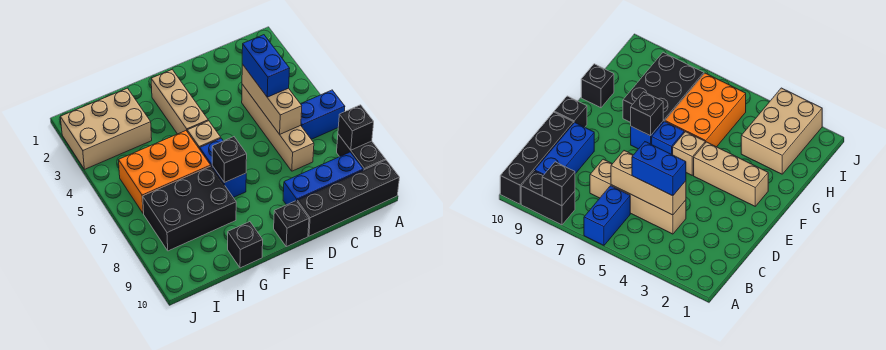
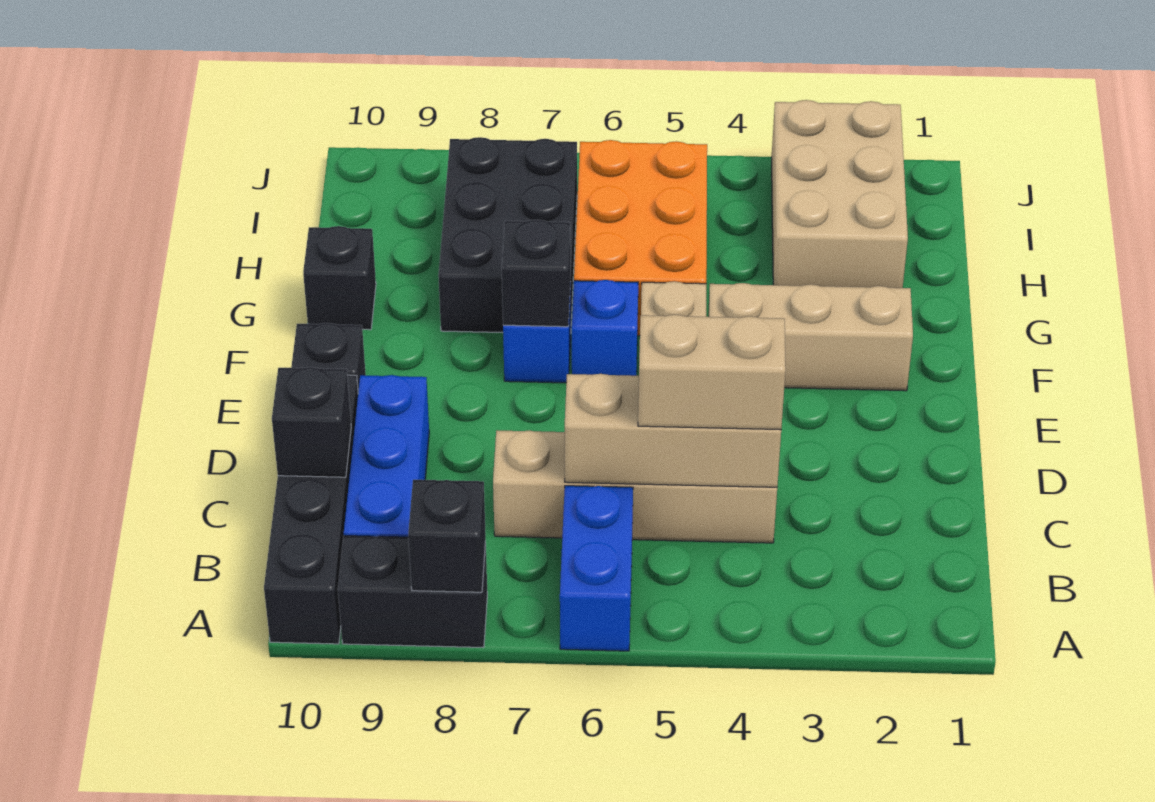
blue brick C4:C5 level 3 -> tan brick C4:C5 level 3
none -> black brick C10 level 2

